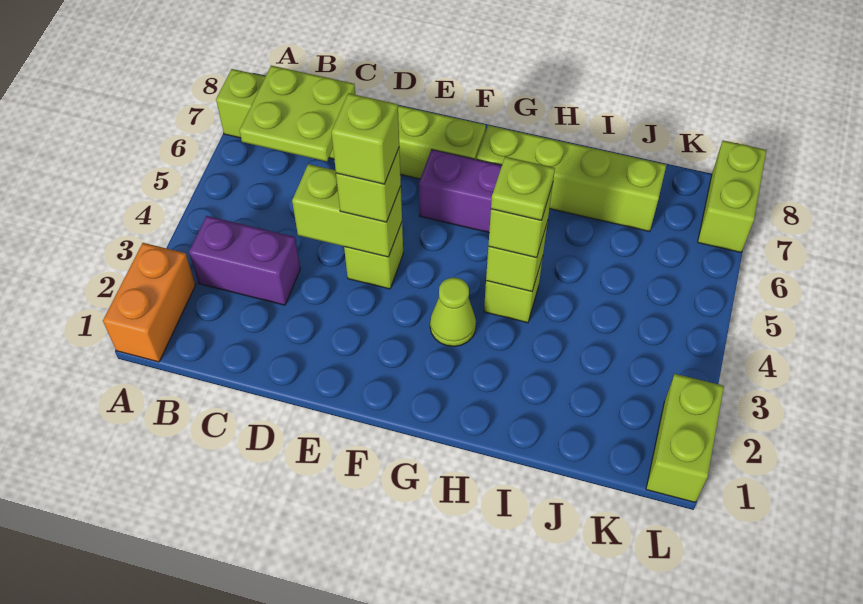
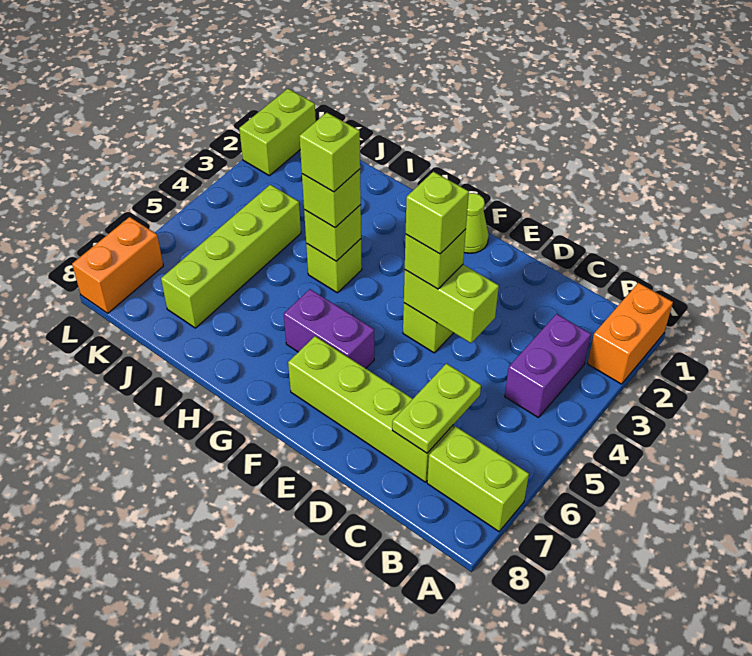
purple brick B3:C3 level 1 -> purple brick B3:B4 level 1
lime plate B6:C7 level 2 -> lime plate C6:C7 level 2
lime cone G3 level 1 -> lime cone F1 level 1
lime brick G7:J7 level 1 -> lime brick J4:J7 level 1
lime plate H4 level 4 -> lime brick H4 level 4
lime brick L7:L8 level 1 -> orange brick L7:L8 level 1

